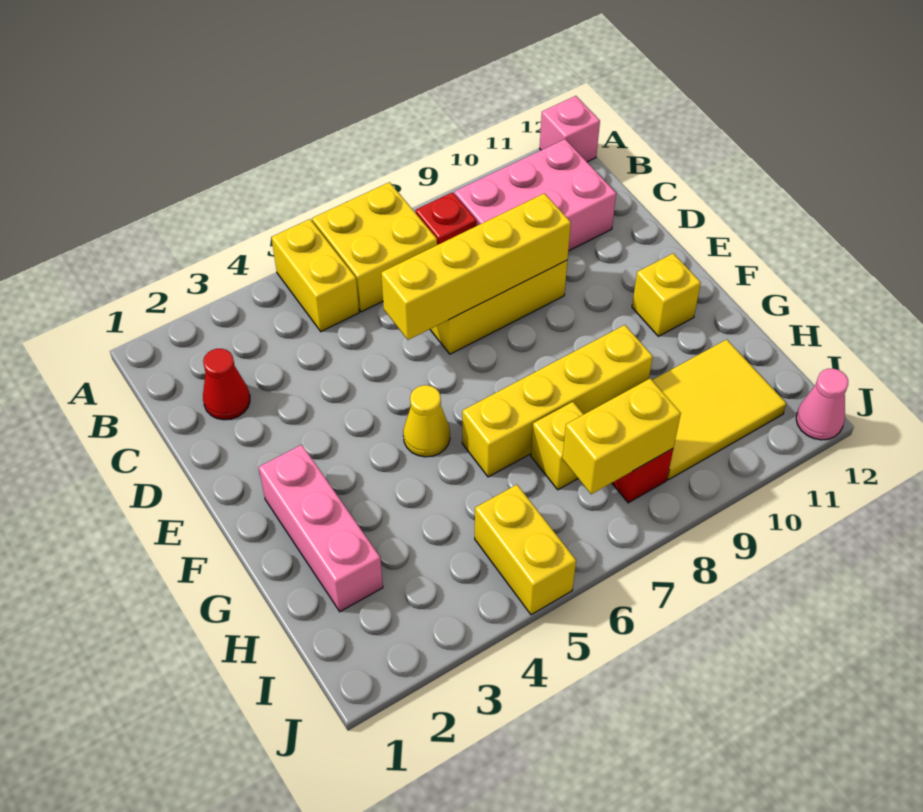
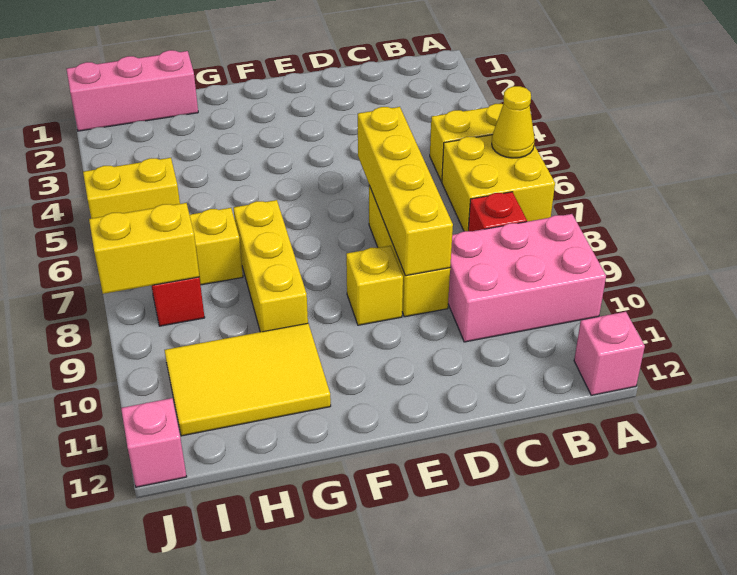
pink brick B9:C11 level 1 -> pink brick A9:C10 level 1
red cone C2 level 1 -> none
pink brick F2:H2 level 1 -> pink brick H1:J1 level 1
yellow cone F5 level 1 -> yellow cone A6 level 2
yellow brick F11 level 1 -> yellow brick E9 level 1
yellow brick G6:G9 level 1 -> yellow brick G7:G9 level 1
yellow tile H9:I11 level 1 -> yellow tile G10:I11 level 1
yellow brick I7:I8 level 2 -> yellow brick I8:J8 level 2
pink cone J12 level 1 -> pink brick J12 level 1

